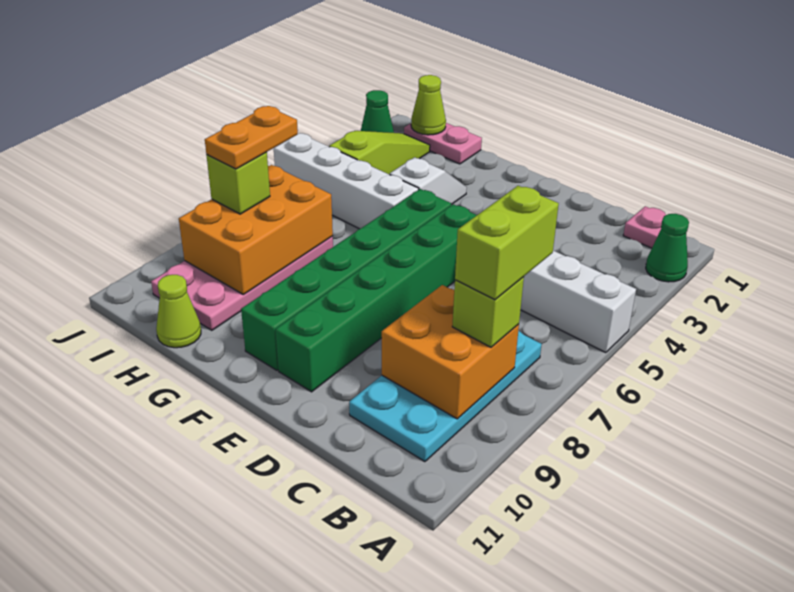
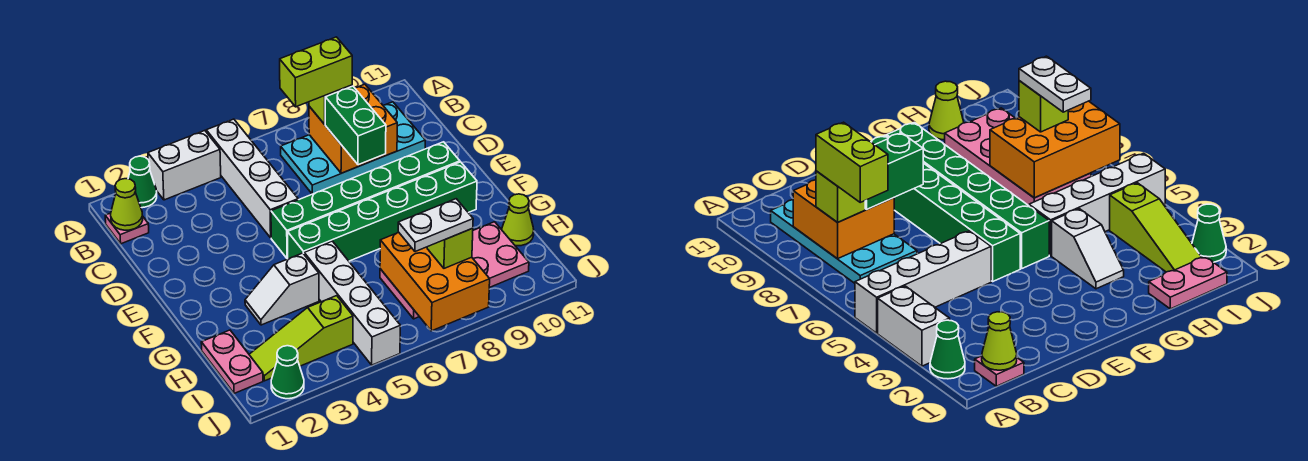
none -> white brick A3:A4 level 1
none -> green brick C8:D8 level 3
orange brick H7:I9 level 2 -> orange brick H7:J8 level 2
lime cone I1 level 2 -> lime cone B1 level 2
orange plate I7:I8 level 4 -> white plate I7:I8 level 4

